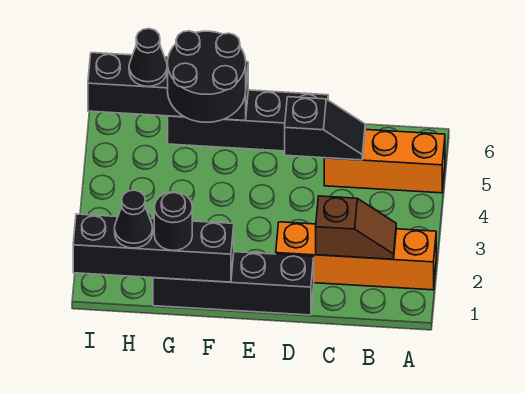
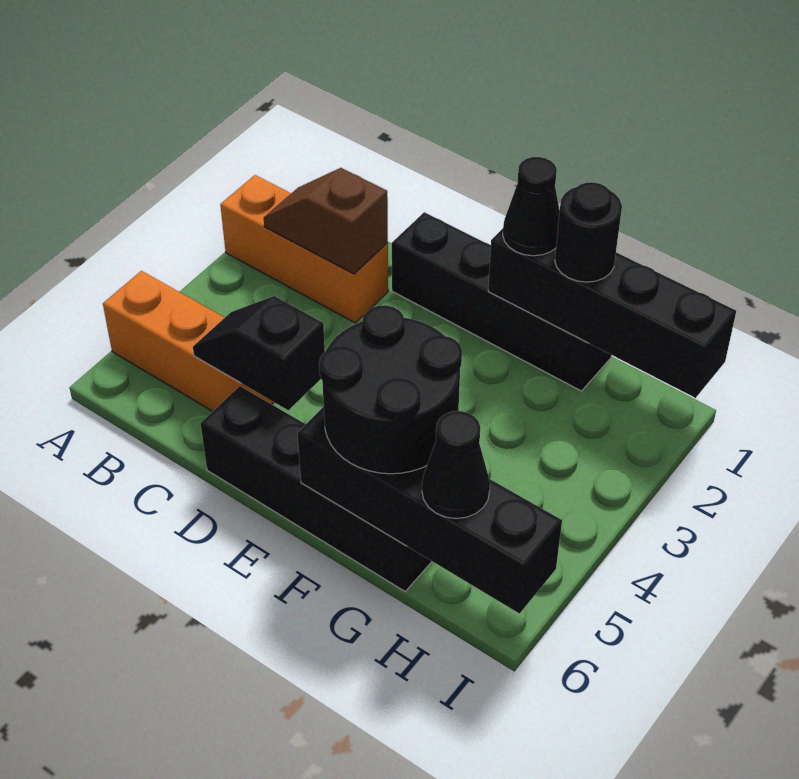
orange brick A2:D2 level 1 -> orange brick A2:C2 level 1
black cone H1 level 3 -> black cone F1 level 3

